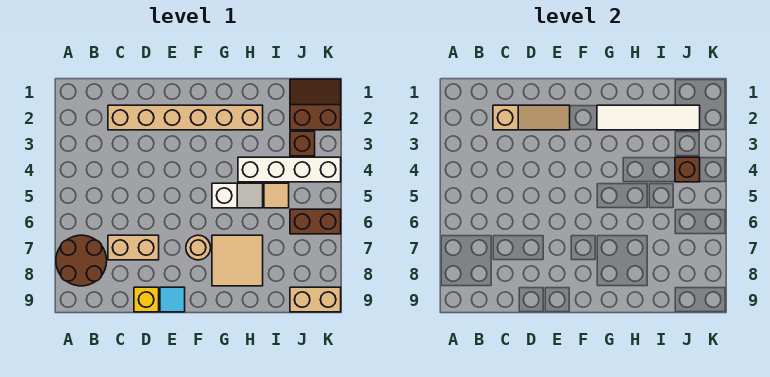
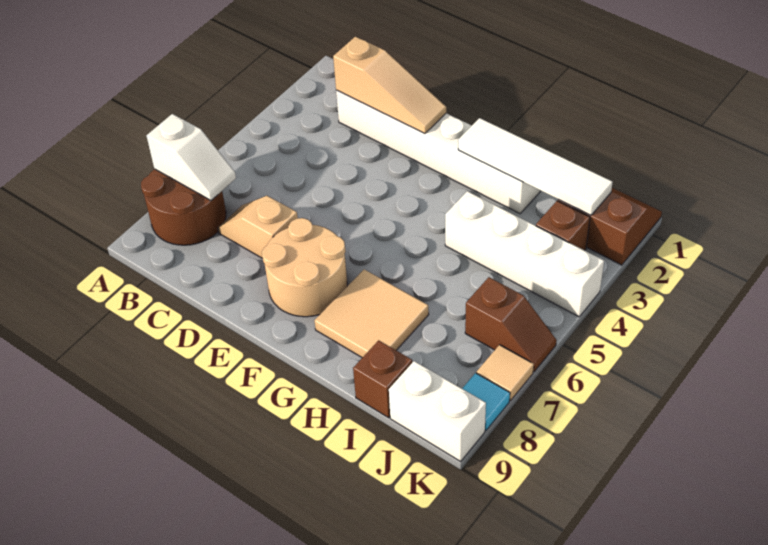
tan brick C2:H2 level 1 -> white brick C2:H2 level 1
tan brick C7:D7 level 1 -> tan slope C7:D7 level 1 top D
yellow brick D9 level 1 -> none
cyan tile E9 level 1 -> cyan tile K8 level 1
tan round brick F7 level 1 -> tan round brick E7:F8 level 1
white slope G5:H5 level 1 top G -> white slope A7:B7 level 2 top A
tan tile I5 level 1 -> tan tile K7 level 1
brown brick J4 level 2 -> brown brick I9 level 1
brown brick J6:K6 level 1 -> brown slope J6:K6 level 1 top J
tan brick J9:K9 level 1 -> white brick J9:K9 level 1

